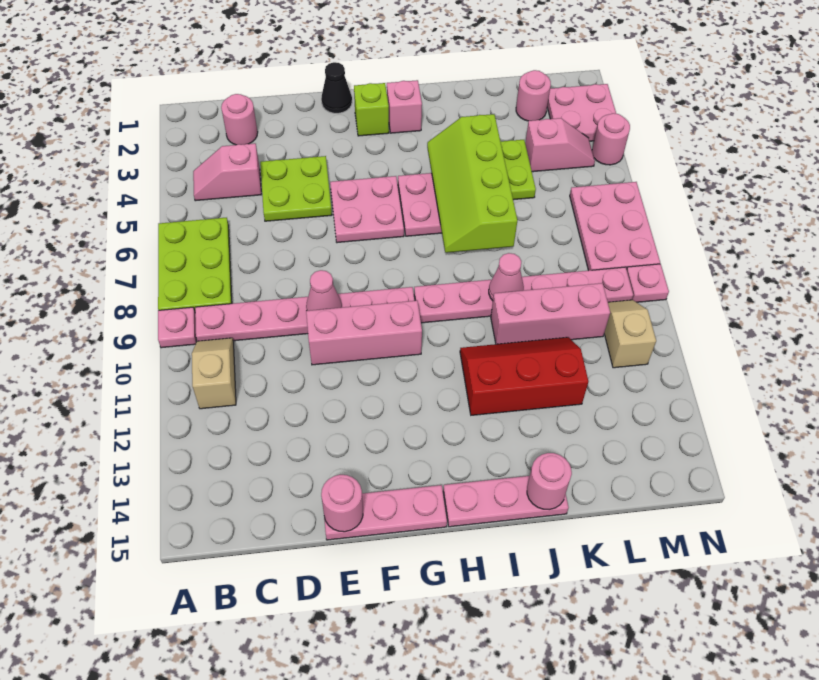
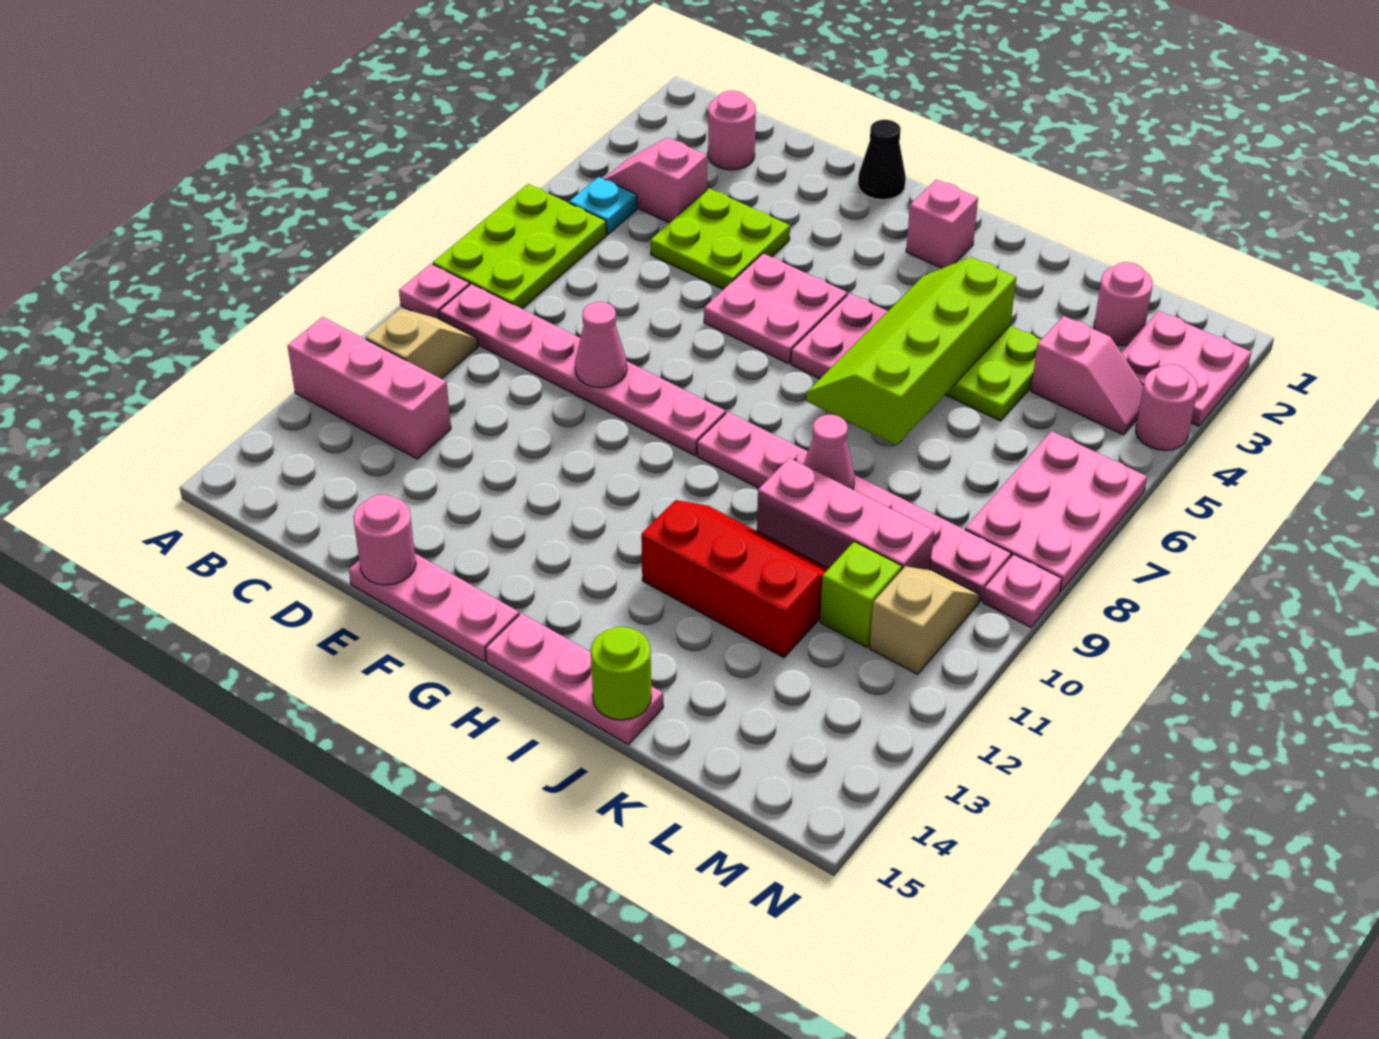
none -> cyan plate B5 level 1
pink brick E10:G10 level 1 -> pink brick A12:C12 level 1
lime brick G2 level 1 -> lime brick L11 level 1
pink round brick J15 level 2 -> lime round brick J15 level 2

